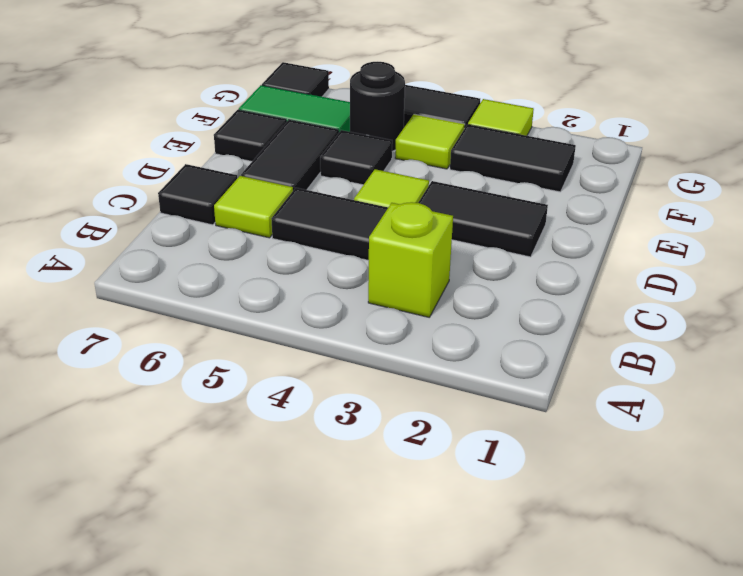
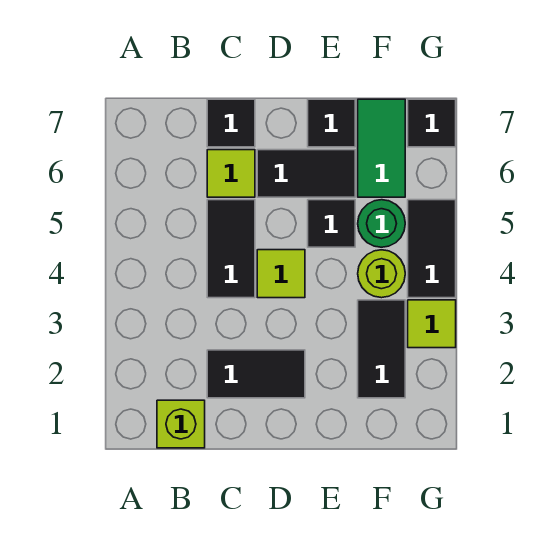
lime brick B3 level 1 -> lime brick B1 level 1
black tile D2:D3 level 1 -> black tile C2:D2 level 1
lime tile F4 level 1 -> lime round brick F4 level 1
black round brick F5 level 1 -> green round brick F5 level 1

